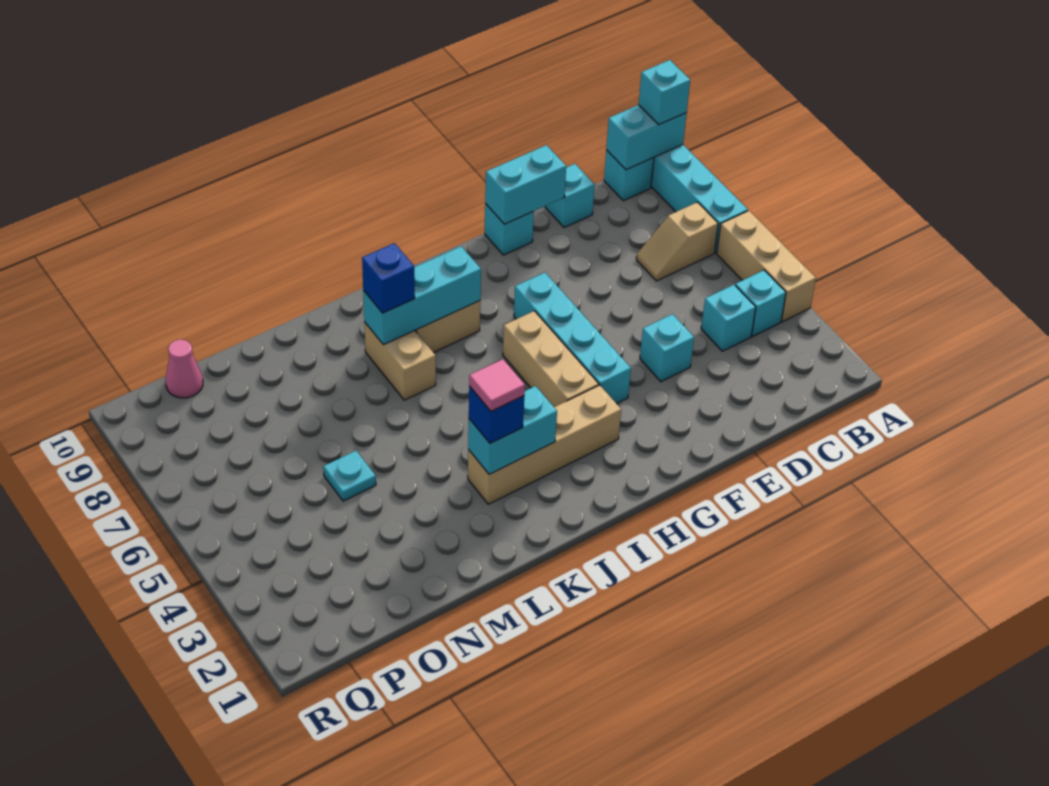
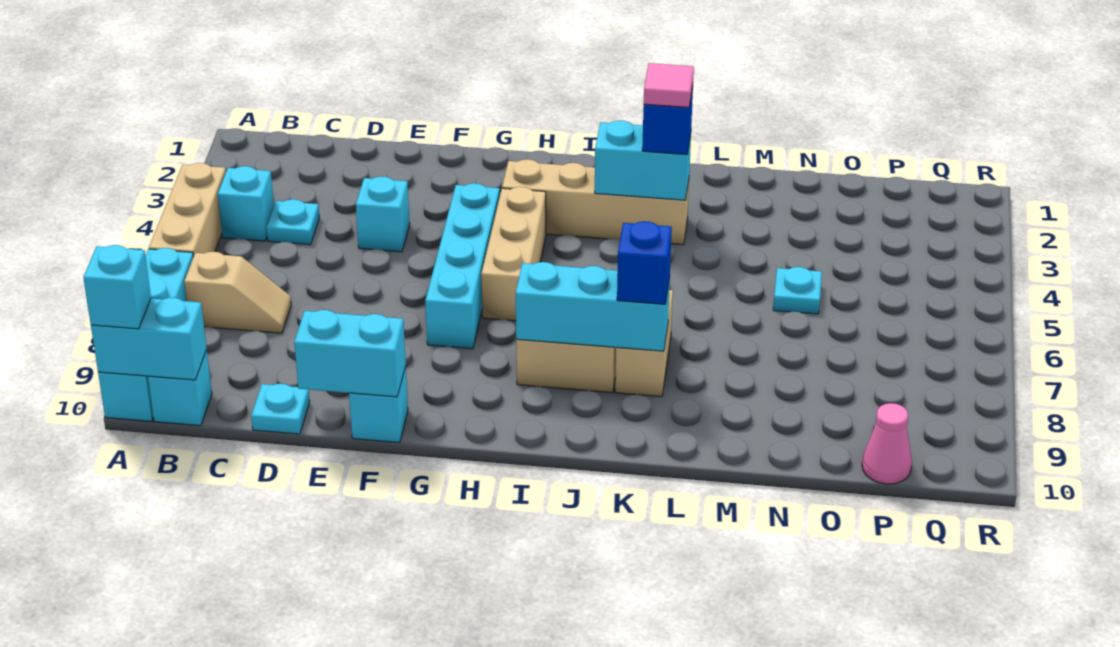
cyan brick C4 level 1 -> cyan plate C4 level 1
cyan brick D10 level 1 -> cyan plate D10 level 1

